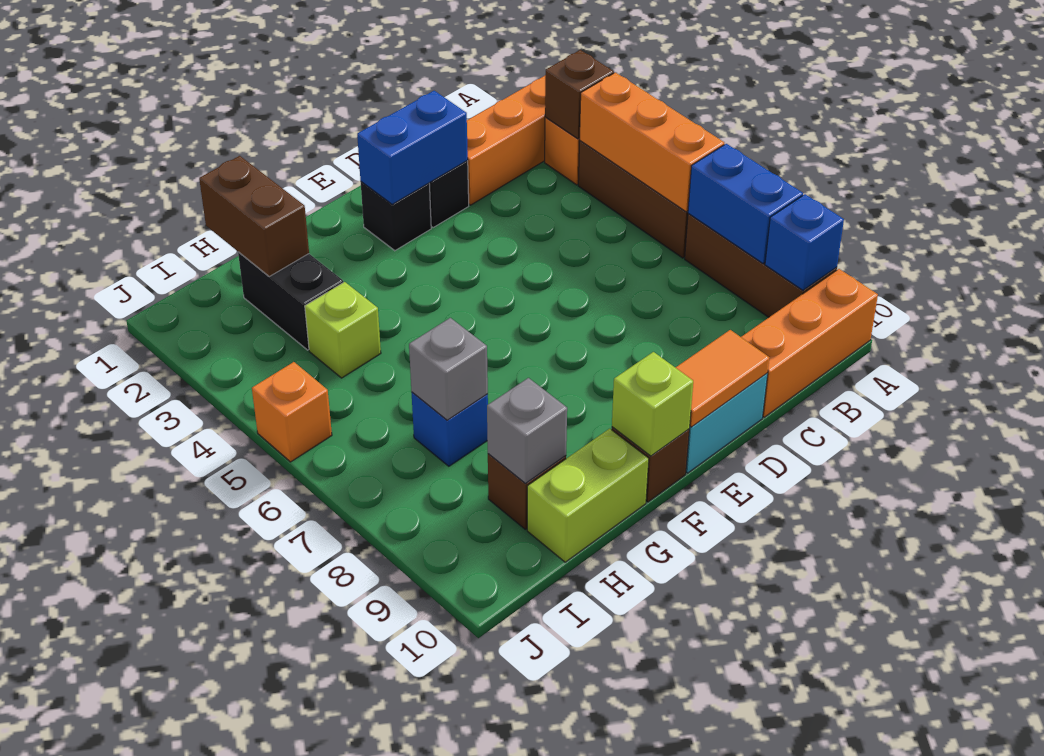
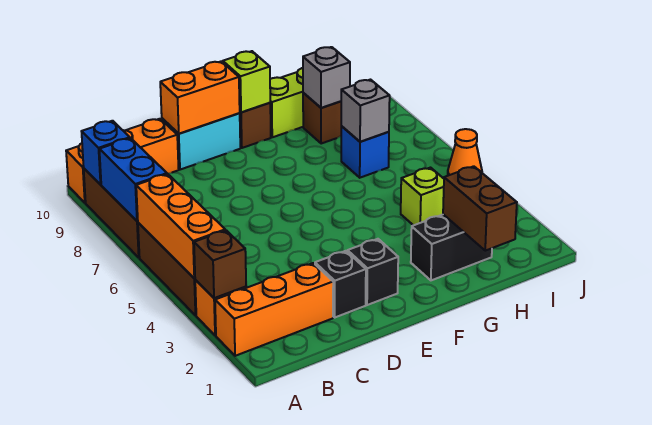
blue brick D2:E2 level 2 -> none
orange tile D10:E10 level 2 -> orange brick D10:E10 level 2
black brick H2:H3 level 1 -> black brick G2:H2 level 1
orange brick J5 level 1 -> orange cone J5 level 1

